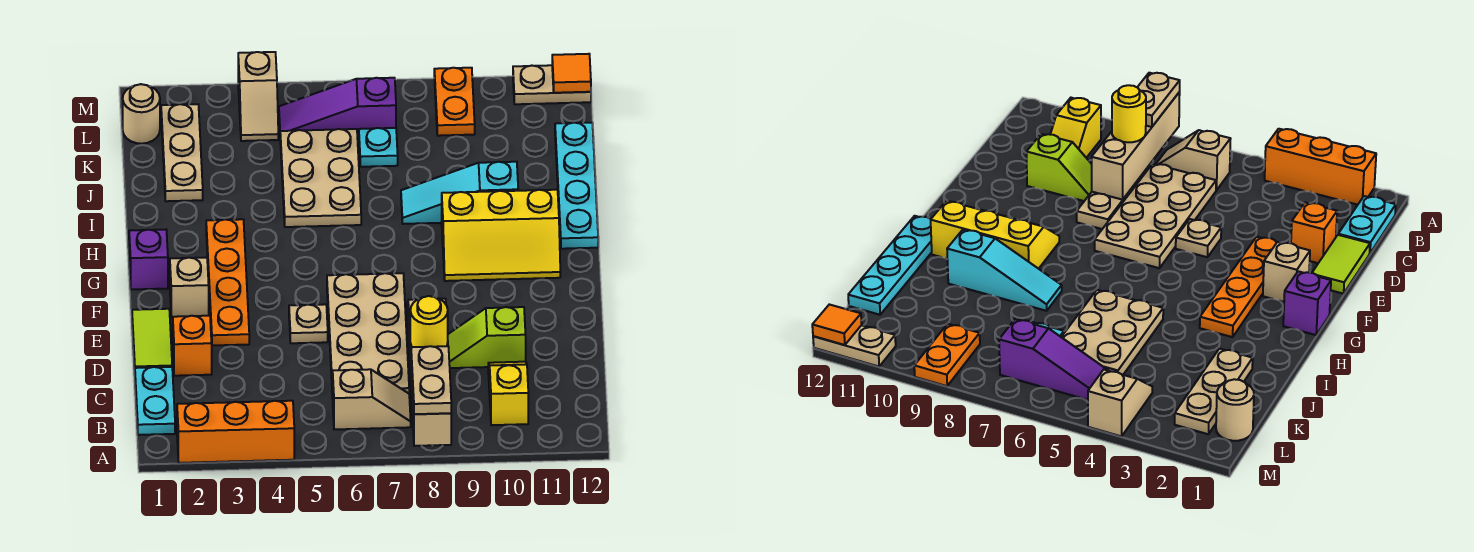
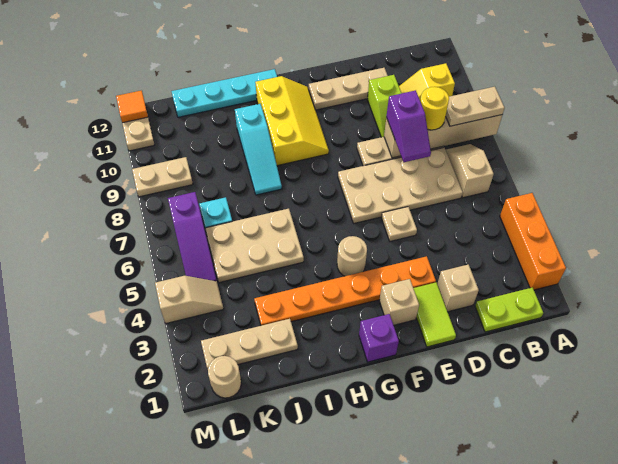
cyan plate B1:C1 level 1 -> lime plate B1:C1 level 1
lime tile D1:E1 level 1 -> lime tile E1:E2 level 1
orange brick D2 level 1 -> tan brick D2 level 1
none -> purple slope D7:D8 level 3 top 8
none -> tan plate D11:F11 level 1
orange plate E3:H3 level 1 -> orange plate E3:J3 level 1
none -> tan round brick G4 level 1
orange plate L9:M9 level 1 -> tan plate L9:M9 level 1

